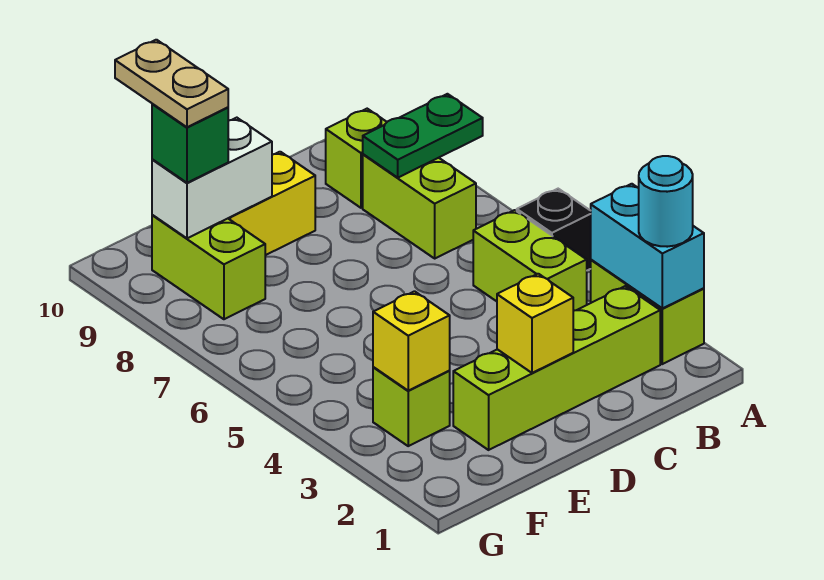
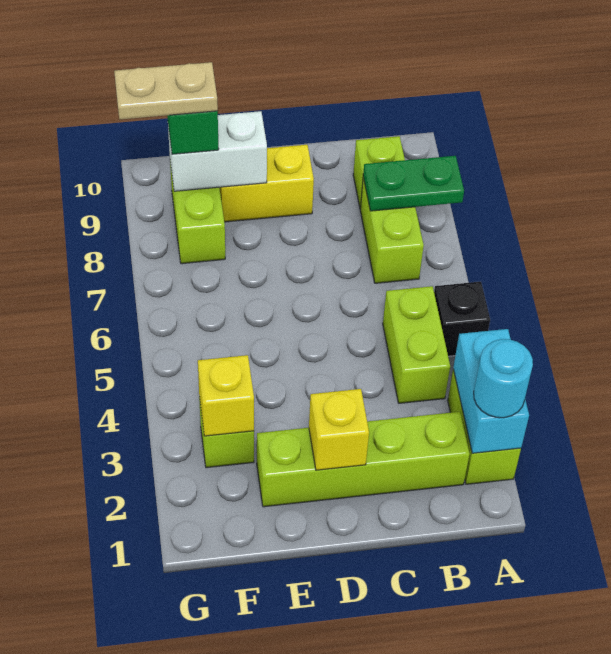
tan plate F9:F10 level 4 -> tan plate F9:G9 level 4

